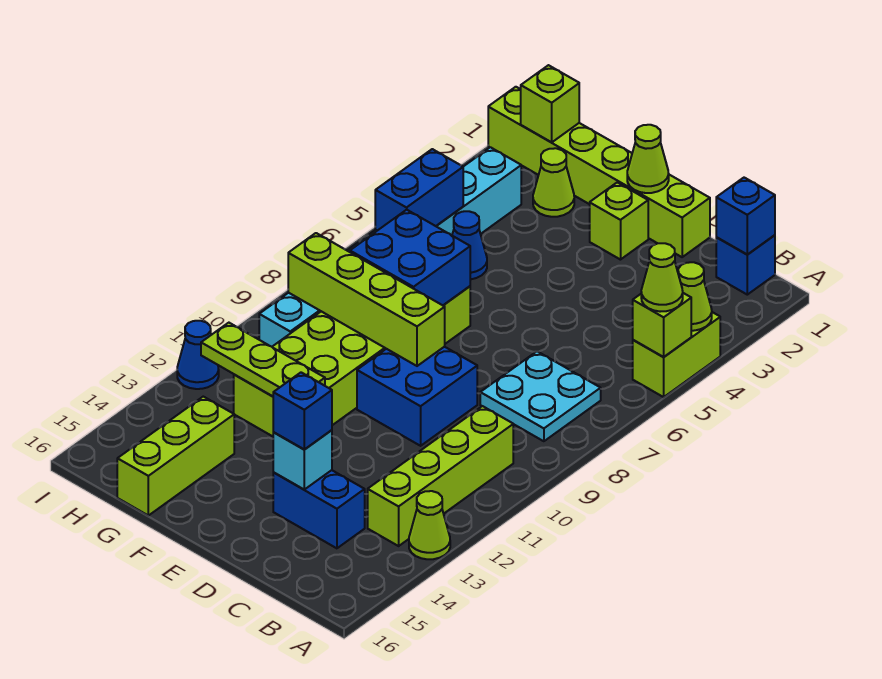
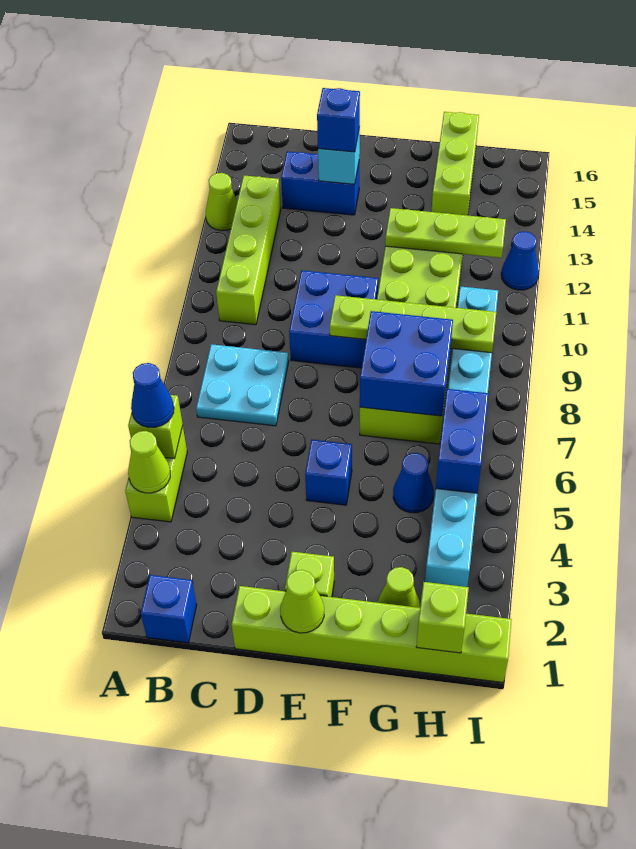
lime cone A5 level 3 -> blue cone A5 level 3
blue brick B1 level 2 -> blue brick E5 level 1
lime brick E9:H9 level 2 -> lime plate E9:H9 level 2

